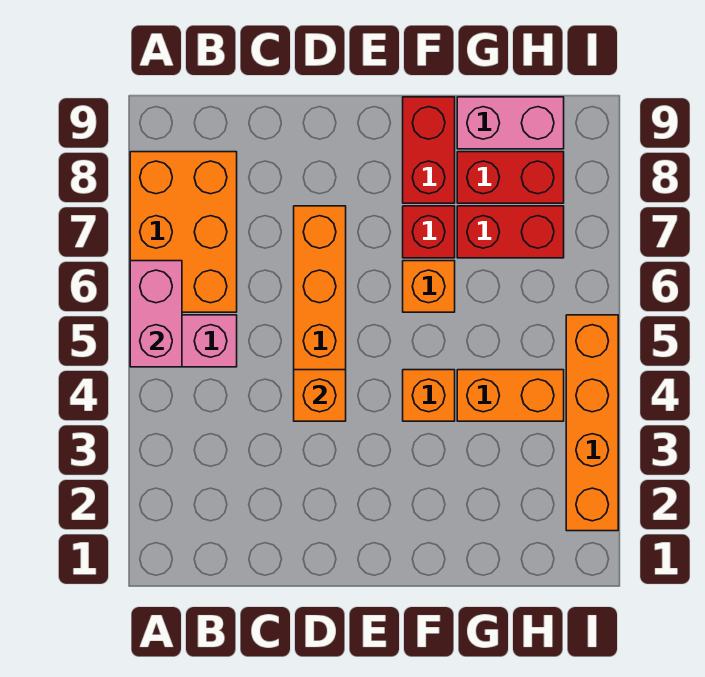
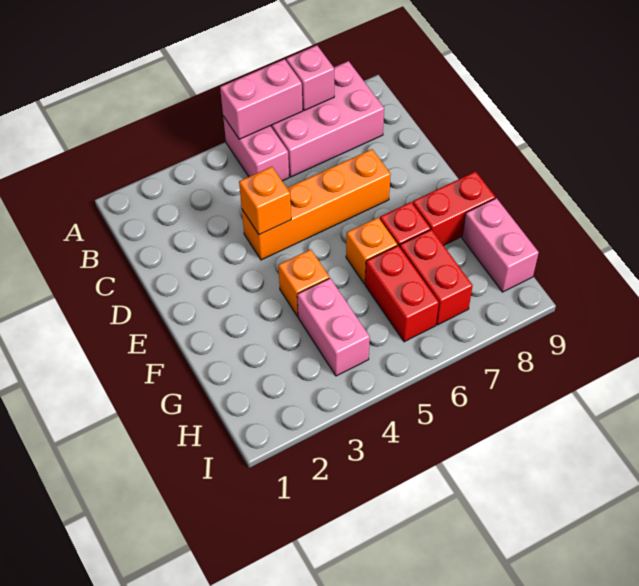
orange brick A6:B8 level 1 -> pink brick A6:B8 level 1
none -> pink brick A7 level 2
orange brick G4:H4 level 1 -> pink brick G4:H4 level 1
red brick G8:H8 level 1 -> red brick G6:H6 level 1
orange brick I2:I5 level 1 -> none

